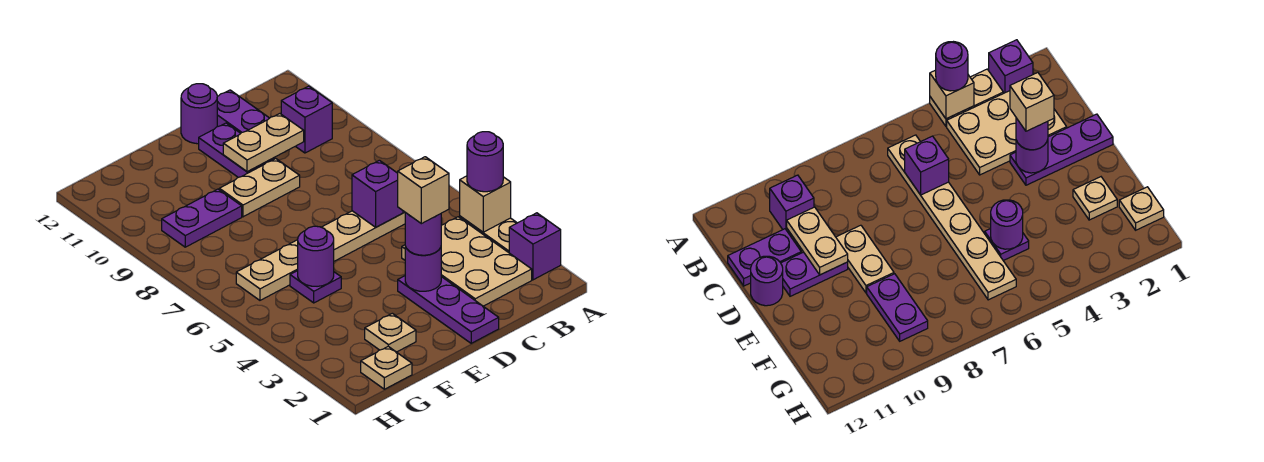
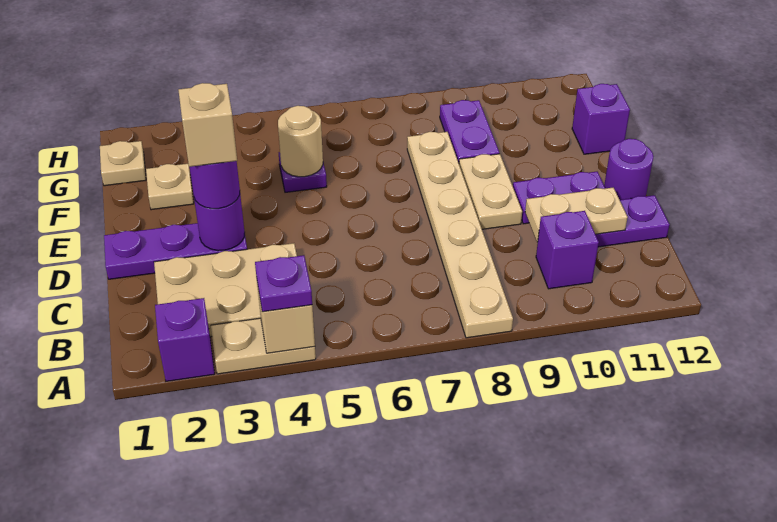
purple round brick A4 level 3 -> purple plate A4 level 3
tan plate B6:G6 level 1 -> tan plate A8:F8 level 1
purple brick C6 level 2 -> purple brick F12 level 1
tan plate C10:D10 level 2 -> tan plate C10:C11 level 2
purple round brick F5 level 2 -> tan round brick F5 level 2

